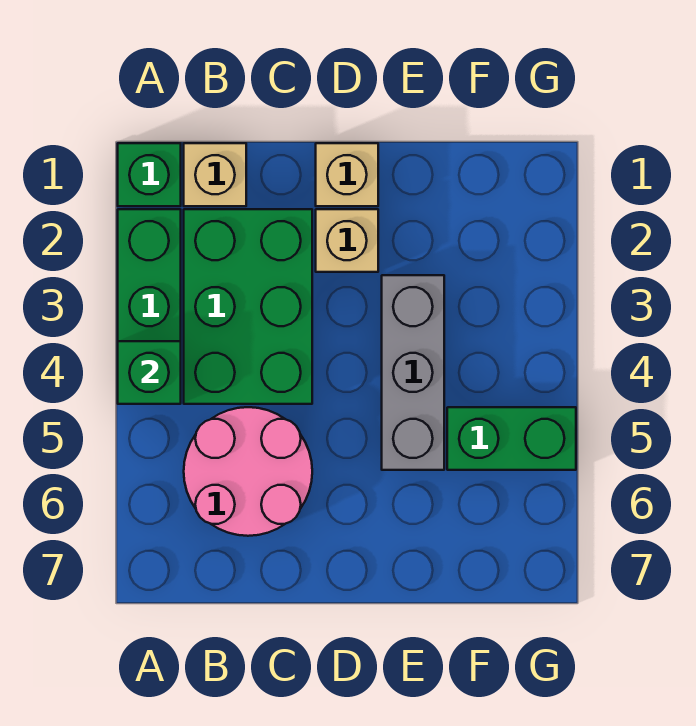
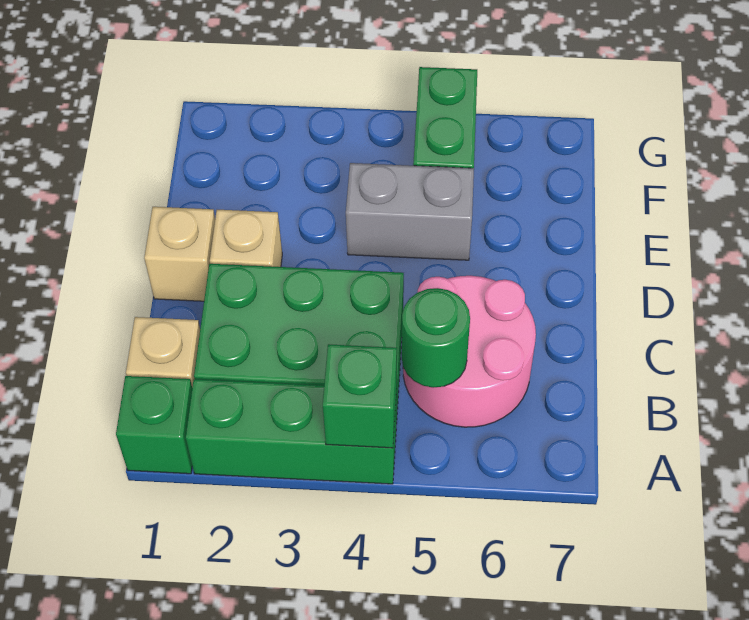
none -> green round brick B5 level 2
grey brick E3:E5 level 1 -> grey brick E4:E5 level 1

